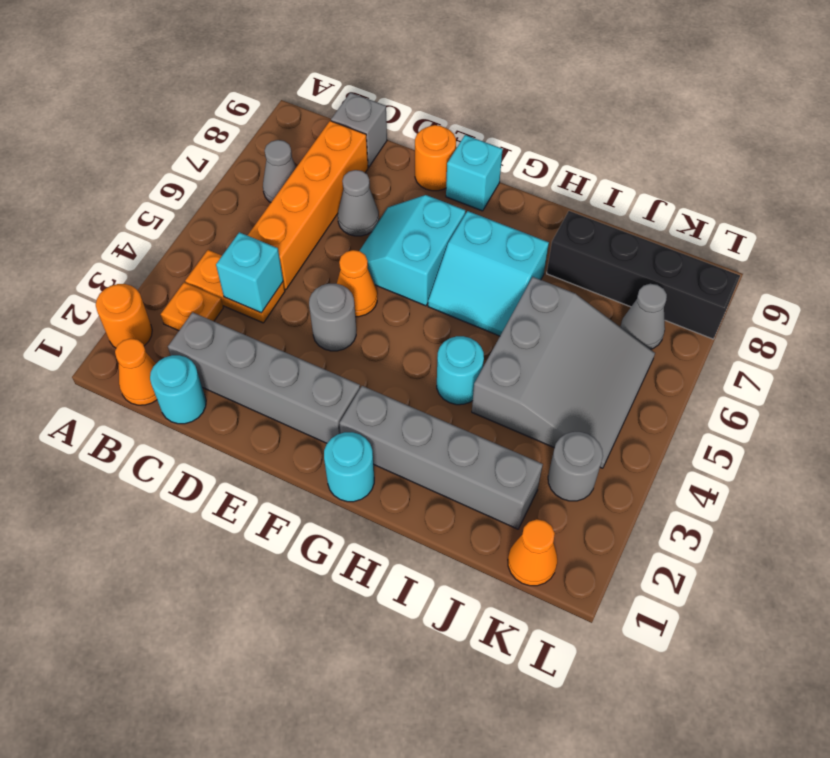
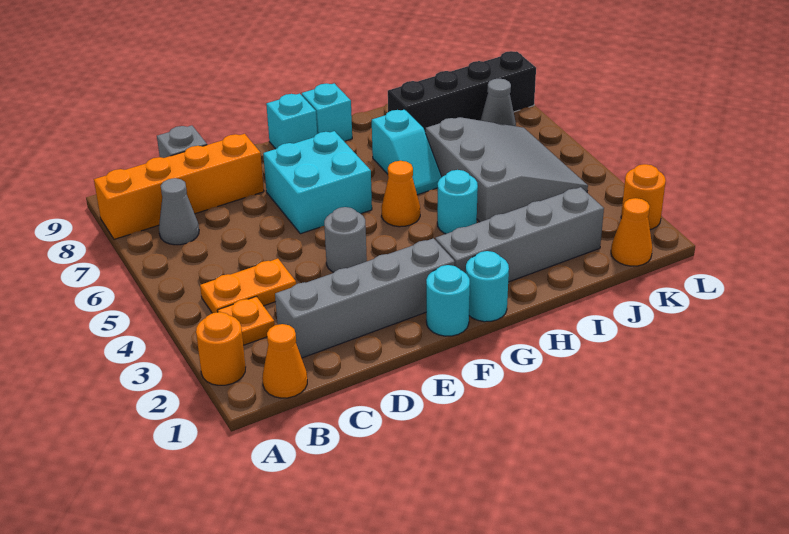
cyan round brick C1 level 1 -> cyan round brick F1 level 1
cyan brick C4 level 2 -> cyan brick G9 level 1
orange brick C5:C8 level 1 -> orange brick A8:D8 level 1
grey cone D7 level 1 -> none
orange cone E5 level 1 -> orange cone G5 level 1
cyan slope E6:F7 level 1 top F -> cyan brick E6:F7 level 1
orange round brick E9 level 1 -> orange round brick L2 level 1
cyan slope G6:H7 level 1 top 7 -> cyan slope H6:H7 level 1 top 7
grey round brick K3 level 1 -> none

